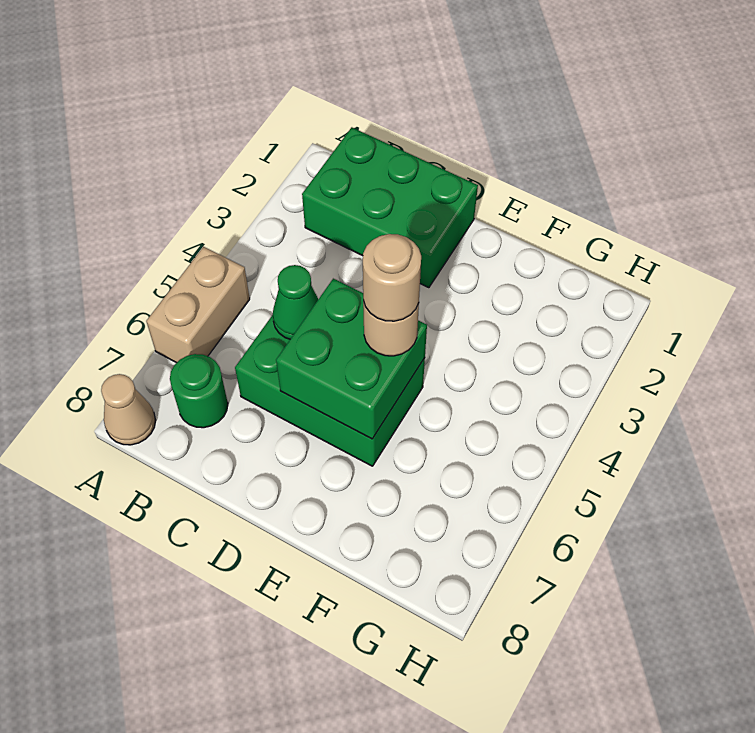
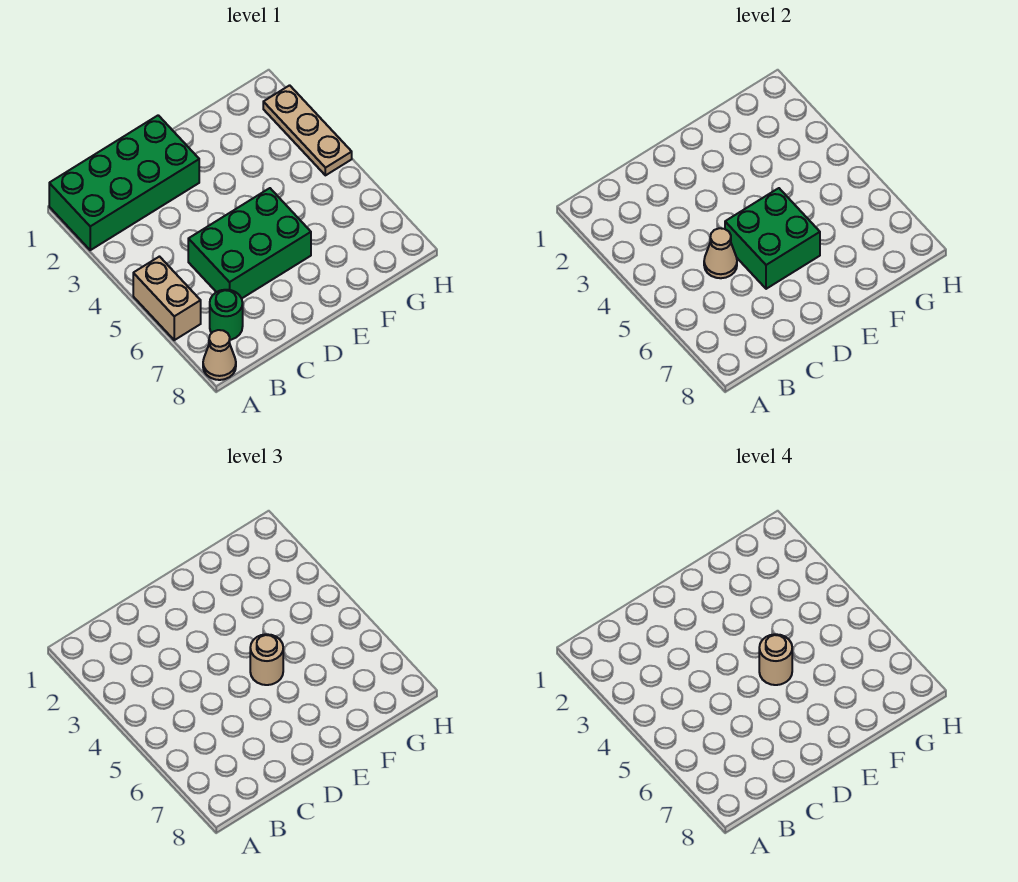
green brick B1:D2 level 1 -> green brick A1:D2 level 1
green cone C5 level 2 -> tan cone C5 level 2
none -> tan plate H2:H4 level 1

